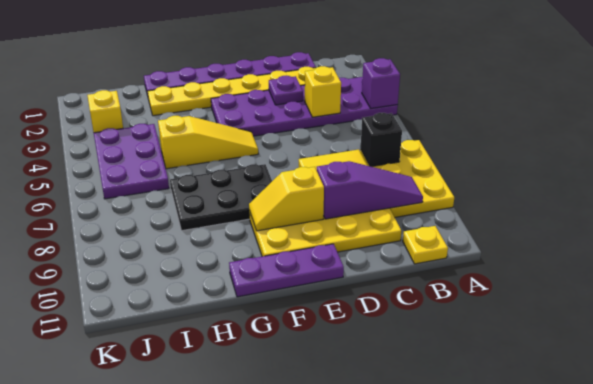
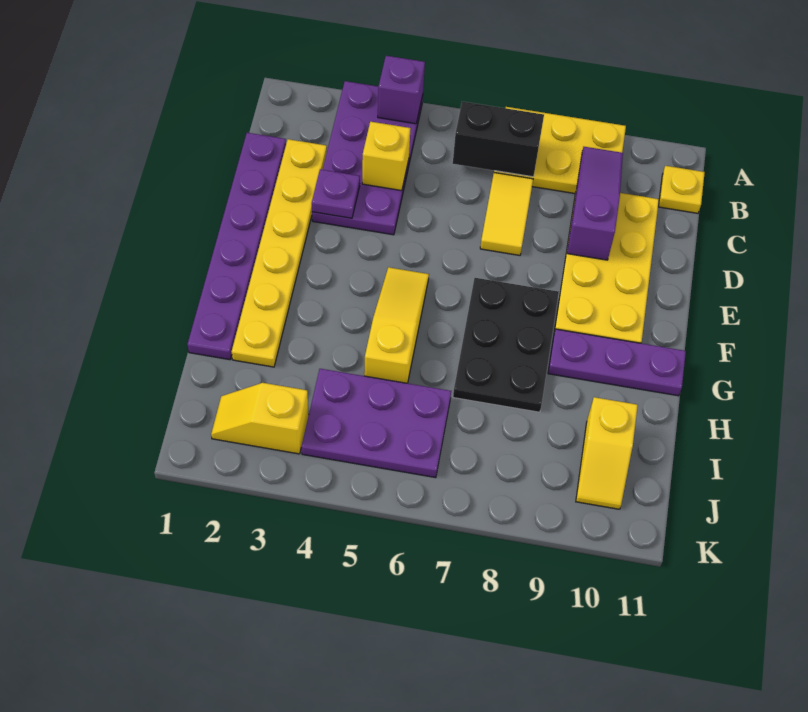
purple plate A3:F4 level 1 -> purple plate A3:D4 level 1
black brick B7 level 2 -> black brick B6:B7 level 2
yellow slope E9:F9 level 2 top E -> yellow slope I10:J10 level 1 top I
purple plate E11:G11 level 1 -> purple plate G9:G11 level 1

